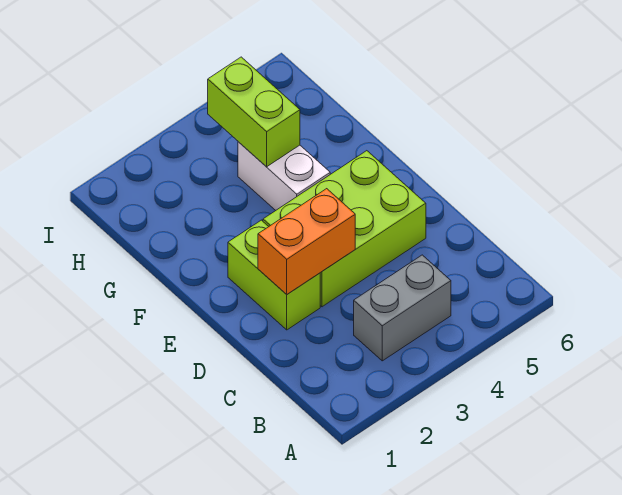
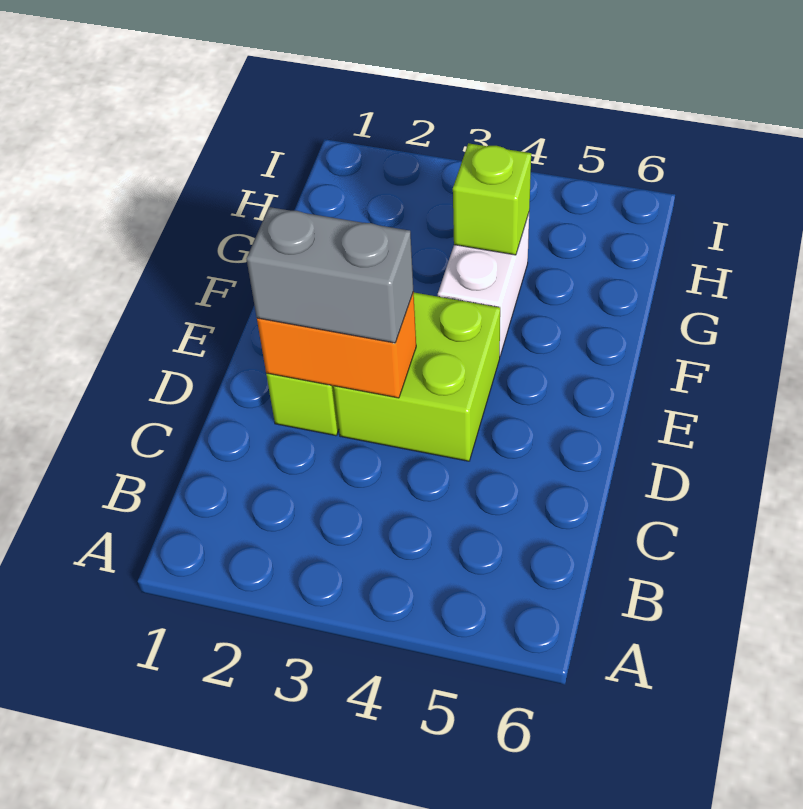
grey brick B3:B4 level 1 -> grey brick D2:D3 level 3
lime brick D3:E5 level 1 -> lime brick D3:E4 level 1
lime brick G4:H4 level 2 -> lime brick G4 level 2

